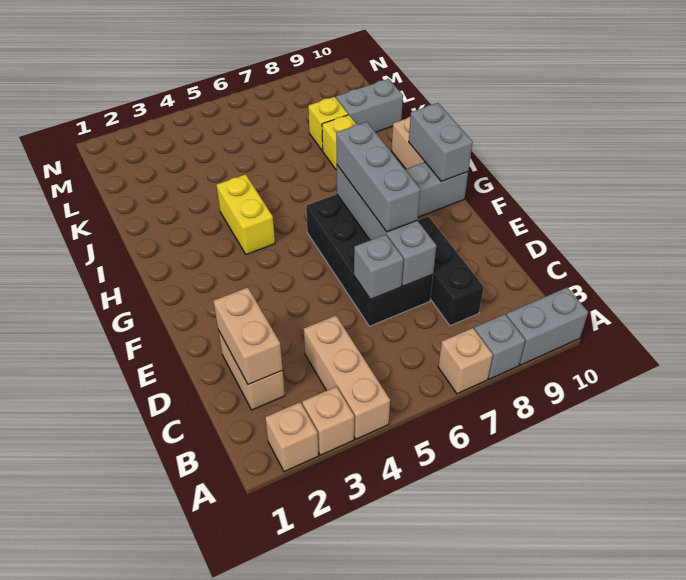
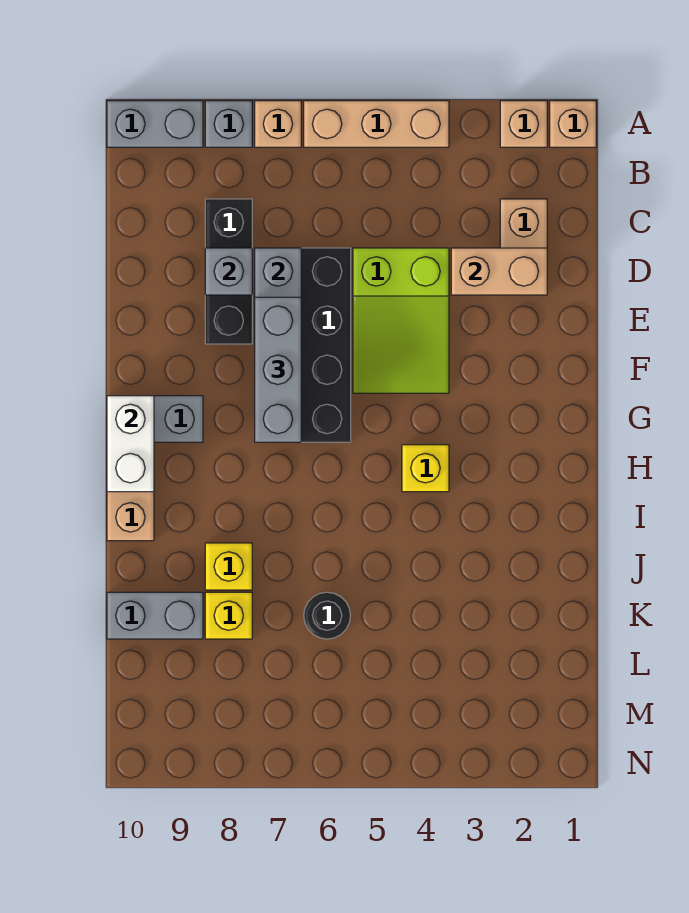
tan brick A3 level 1 -> tan brick A1 level 1
tan brick A4:C4 level 1 -> tan brick A4:A6 level 1
tan brick C2:D2 level 2 -> tan brick D2:D3 level 2
none -> lime slope D4:F5 level 1 top D
grey brick D6 level 2 -> grey brick D8 level 2
grey brick G10:H10 level 2 -> white brick G10:H10 level 2
yellow brick H4:I4 level 1 -> yellow brick H4 level 1
none -> black round brick K6 level 1

